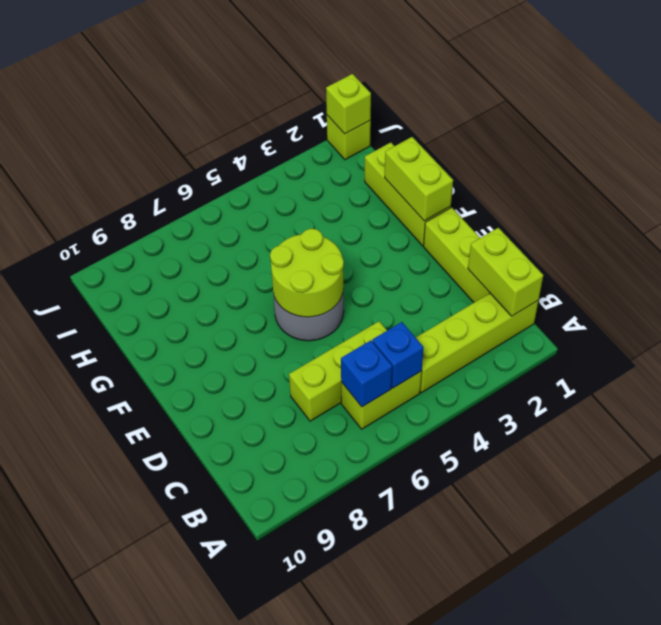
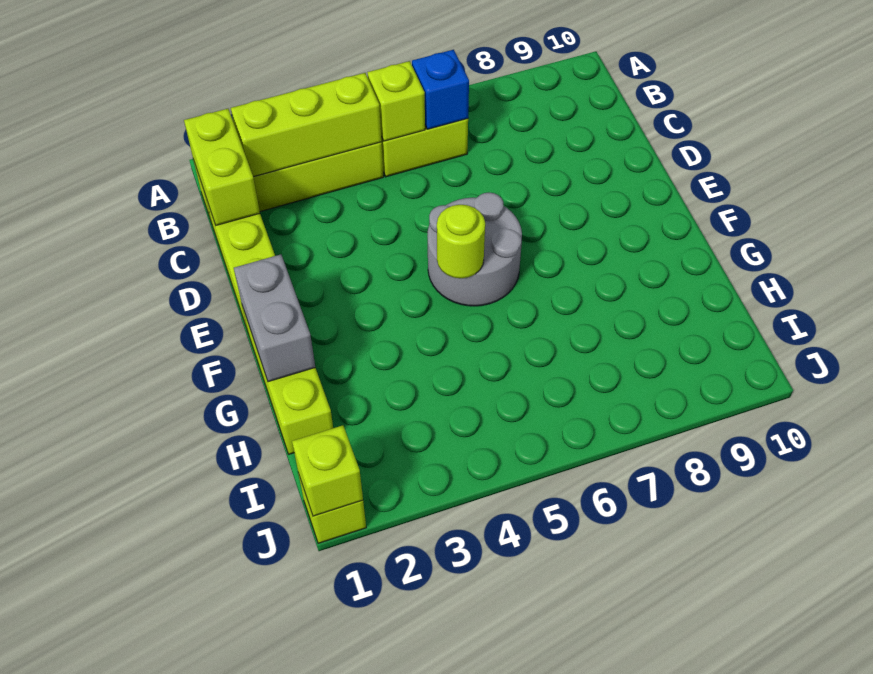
blue brick B5 level 2 -> lime brick B5 level 2
lime brick C5:C7 level 1 -> lime brick B2:B4 level 2
lime round brick E5:F6 level 2 -> lime round brick F5 level 2
lime brick F1:G1 level 2 -> grey brick F1:G1 level 2

